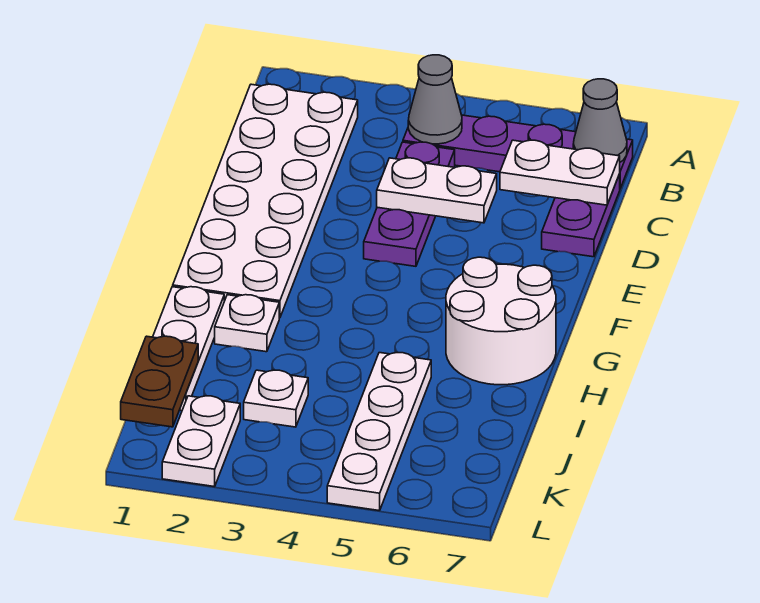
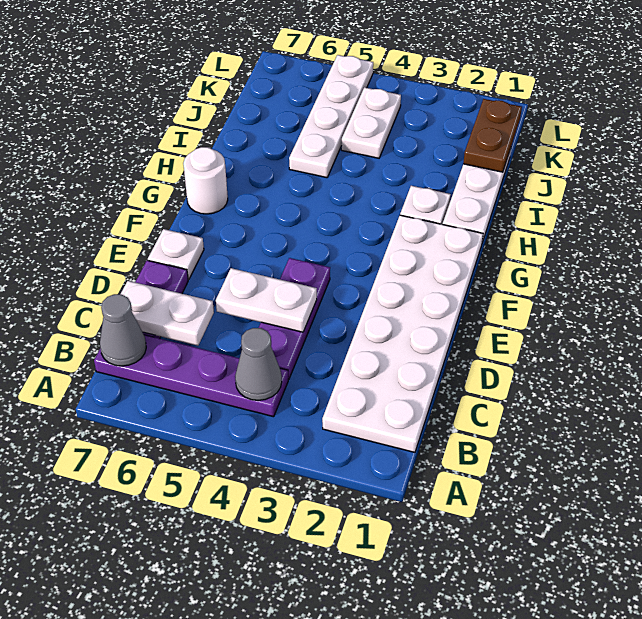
white round brick G6:H7 level 1 -> white round brick G7 level 1
white plate J3 level 1 -> white plate E7 level 1
white plate K2:L2 level 1 -> white plate J4:K4 level 1

